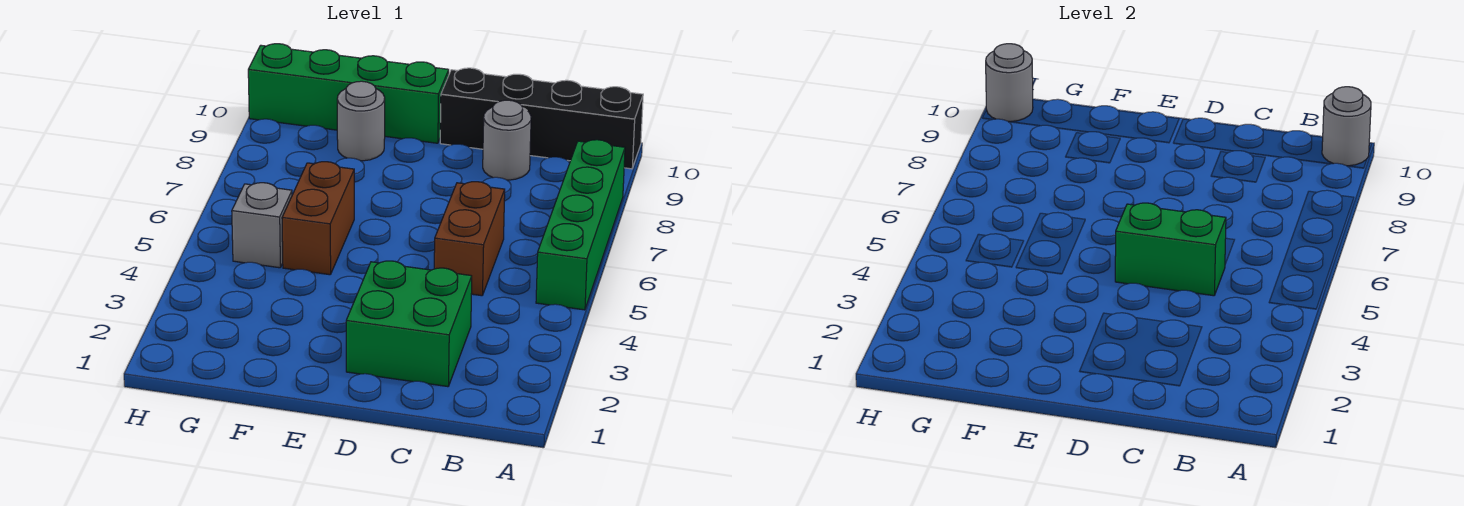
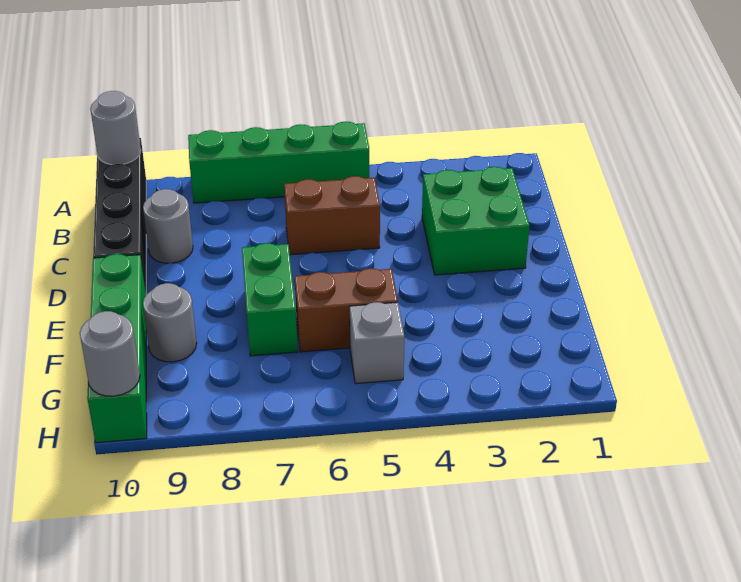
green brick C5:D5 level 2 -> green brick E7:F7 level 1

